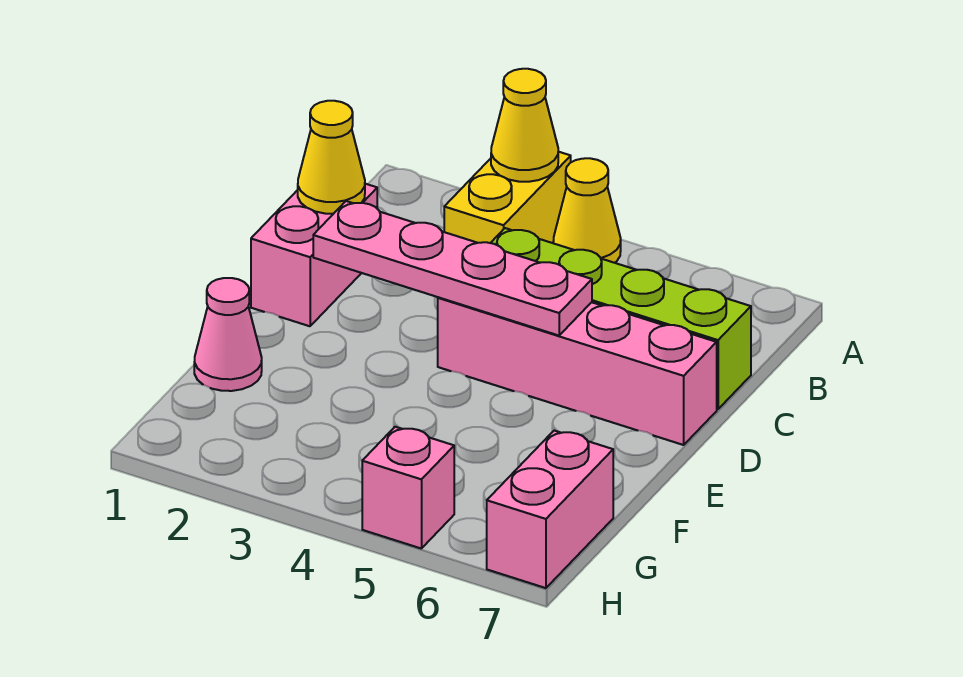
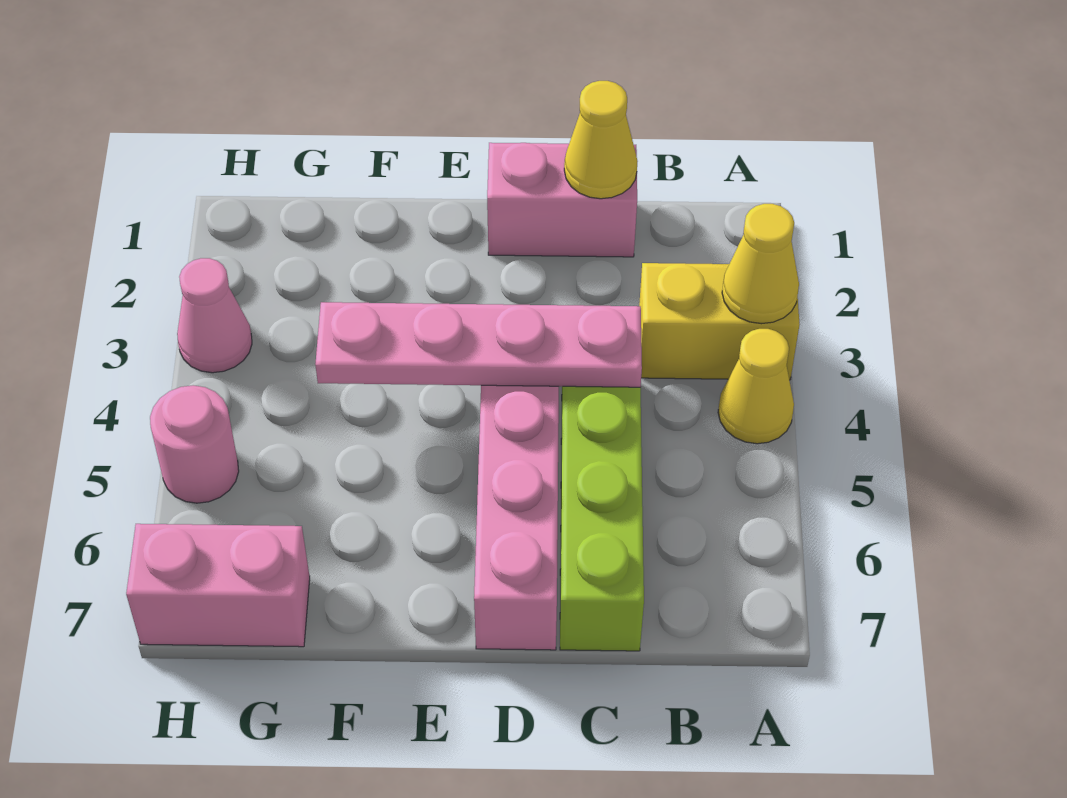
pink plate D2:D5 level 2 -> pink plate C4:F4 level 2
pink cone F1 level 1 -> pink cone H3 level 1
pink brick H5 level 1 -> pink round brick H5 level 1

